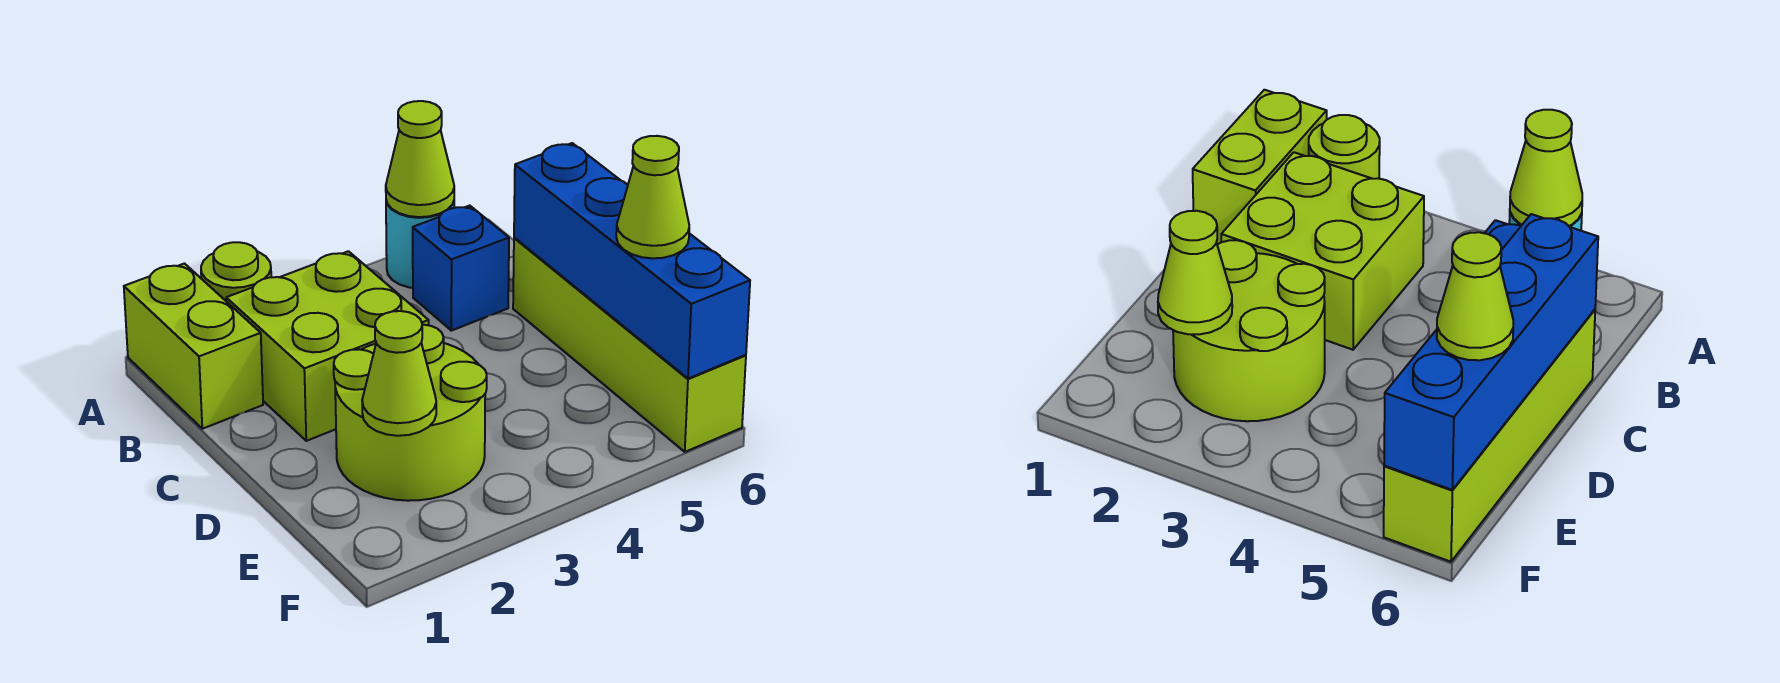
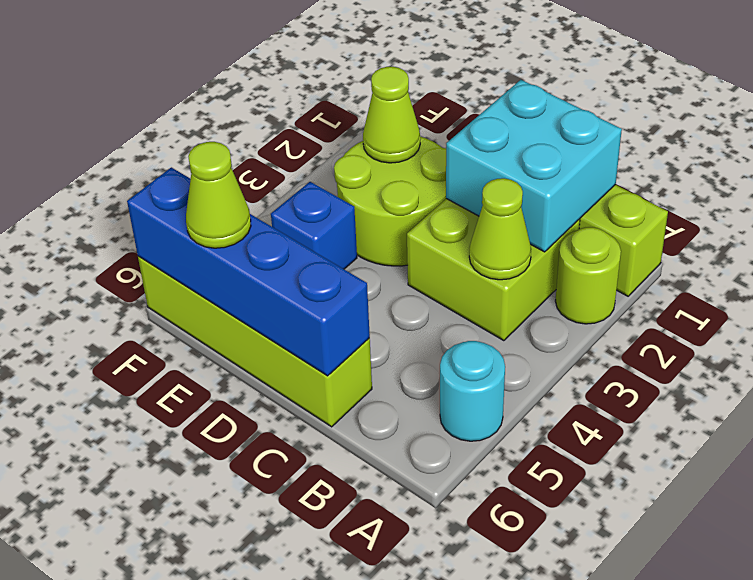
lime cone A5 level 2 -> lime cone B3 level 2
none -> cyan brick B1:C2 level 2
blue brick B5 level 1 -> blue brick E4 level 1

